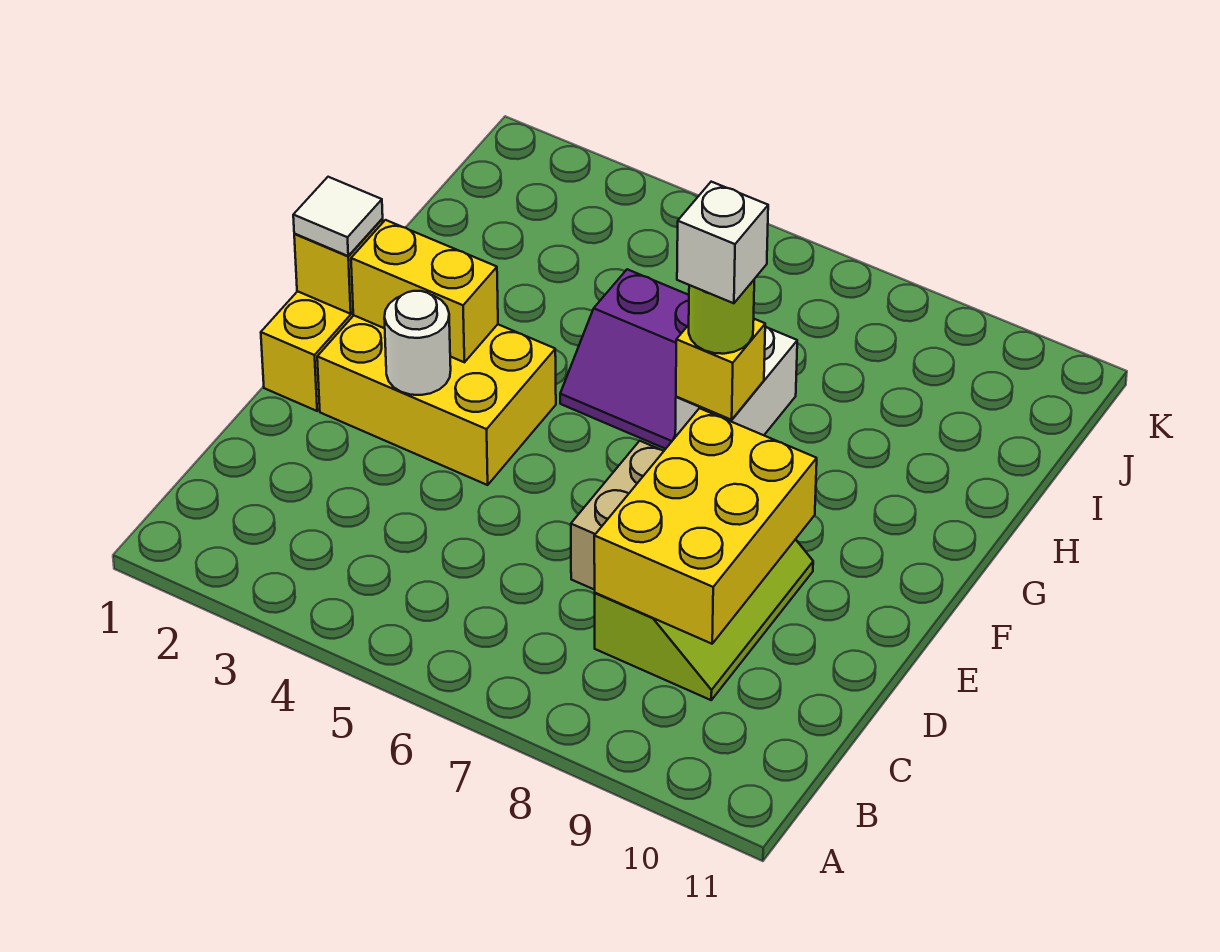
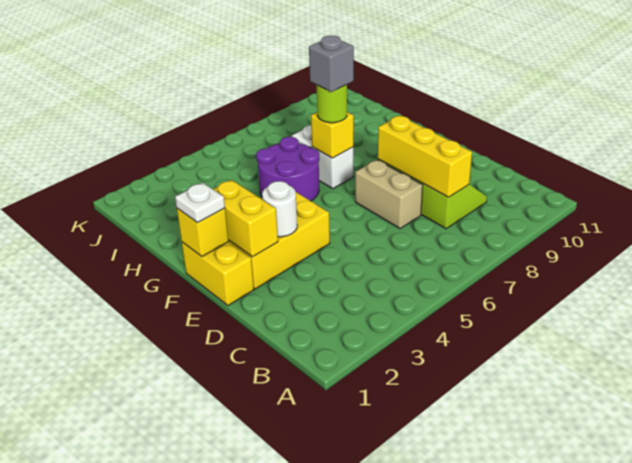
yellow brick C8:E9 level 2 -> yellow brick C8:E8 level 2
white tile F1 level 3 -> white plate F1 level 3
yellow brick F2:F3 level 2 -> yellow brick E2:F2 level 2
purple slope G5:H6 level 1 top H -> purple round brick G5:H6 level 1
white brick G7 level 4 -> grey brick G7 level 4

